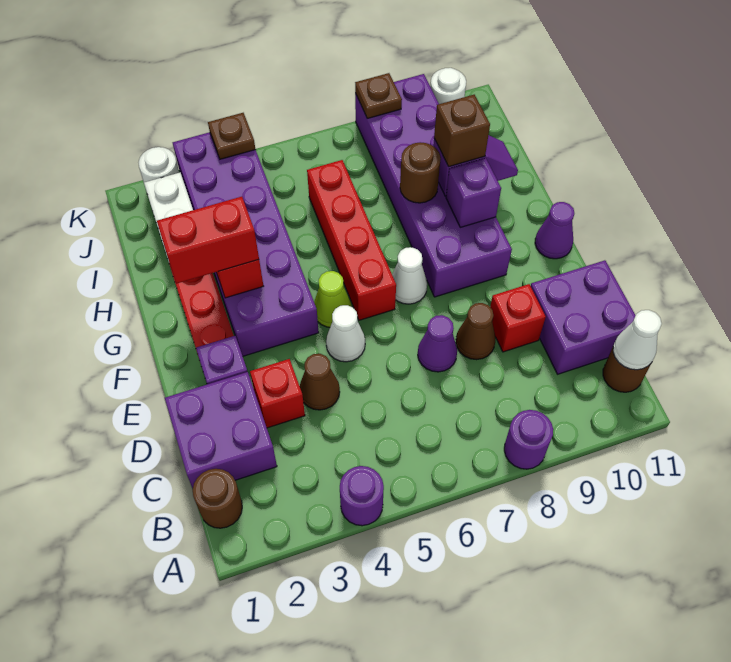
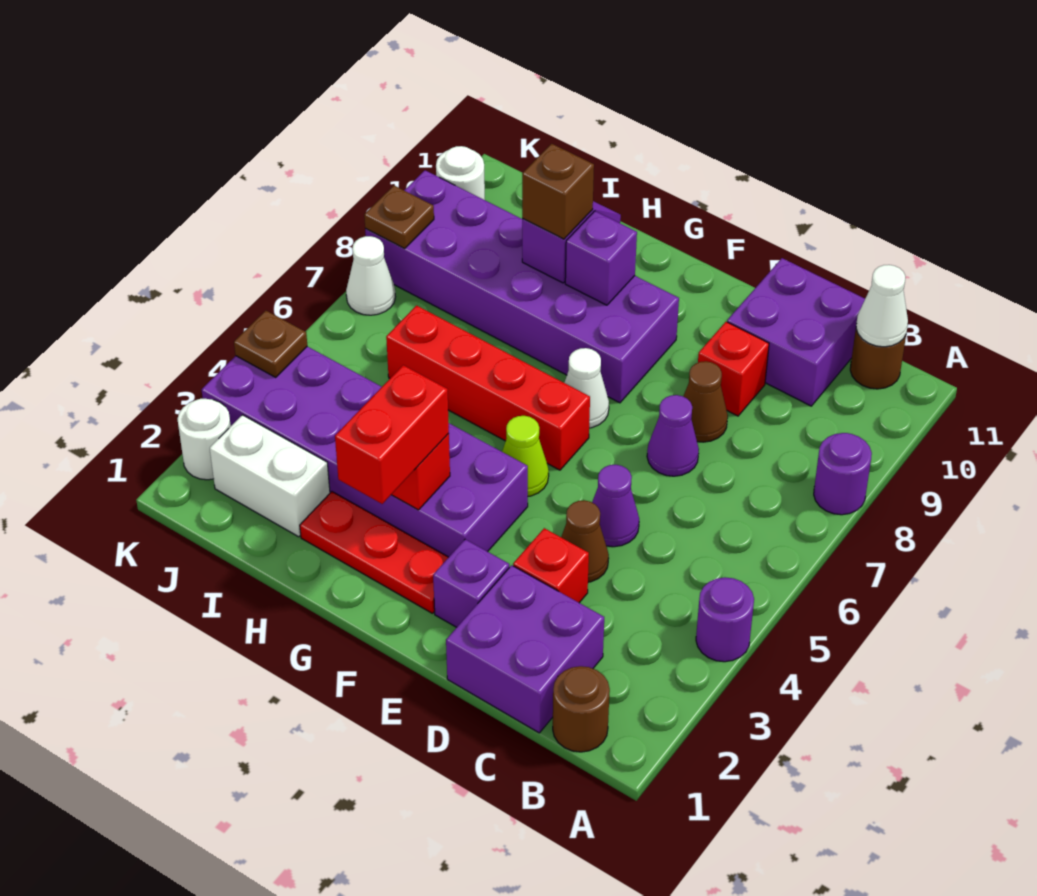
white cone E5 level 1 -> white cone K7 level 1
purple cone F11 level 1 -> purple cone D5 level 1
brown round brick H8 level 2 -> none

